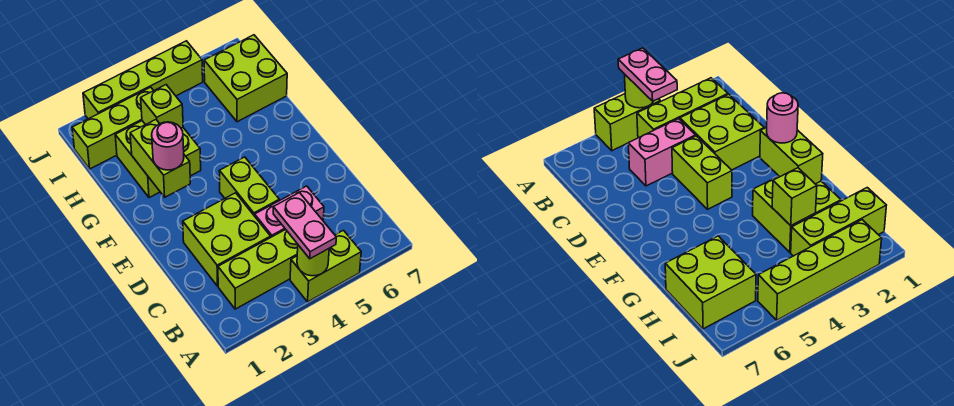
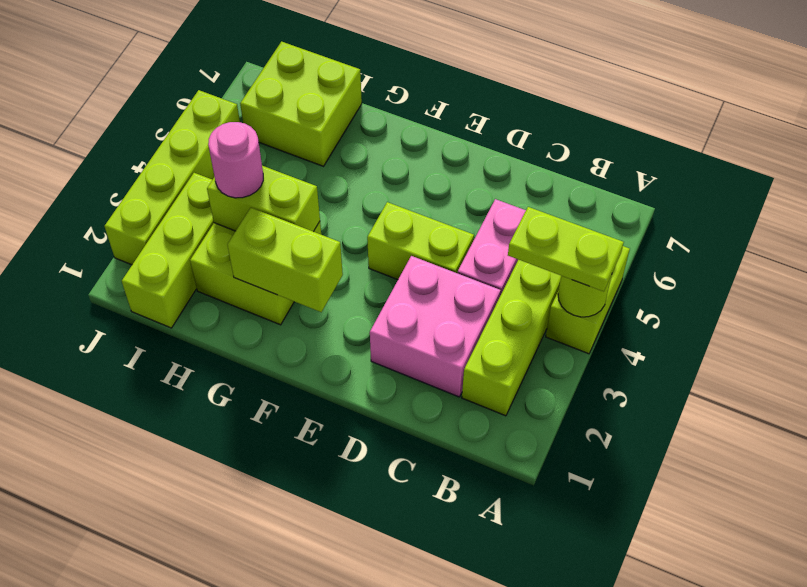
pink plate A4:B4 level 3 -> lime plate A4:B4 level 3
lime brick C2:D3 level 1 -> pink brick C2:D3 level 1
pink round brick F2 level 3 -> pink round brick H3 level 3
lime brick H3 level 2 -> lime brick G3:H3 level 2

